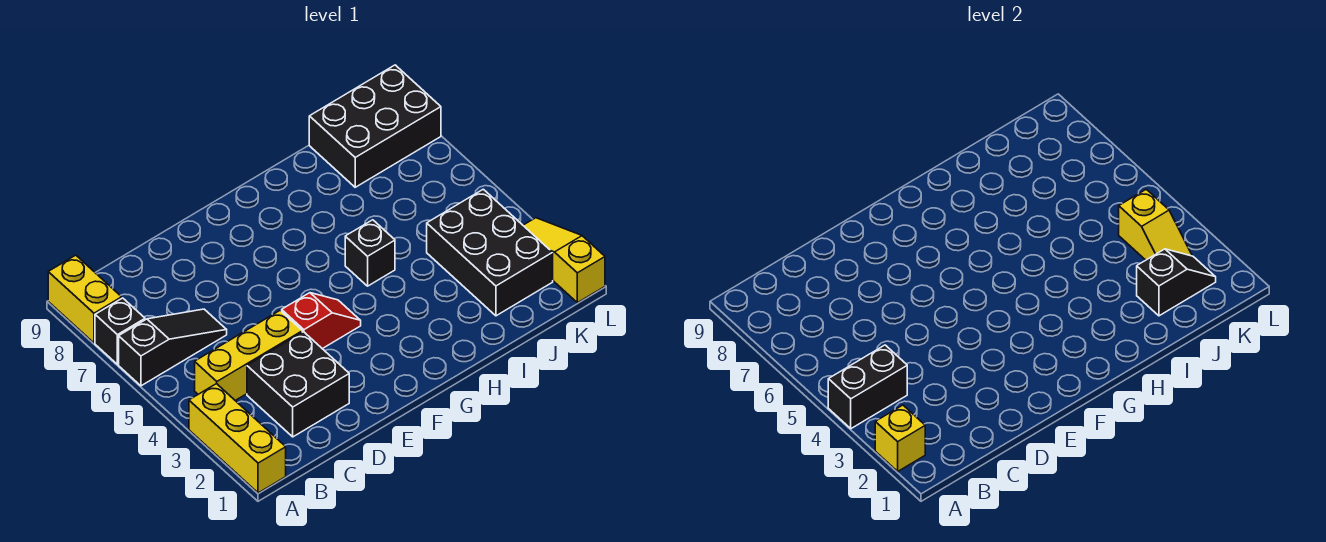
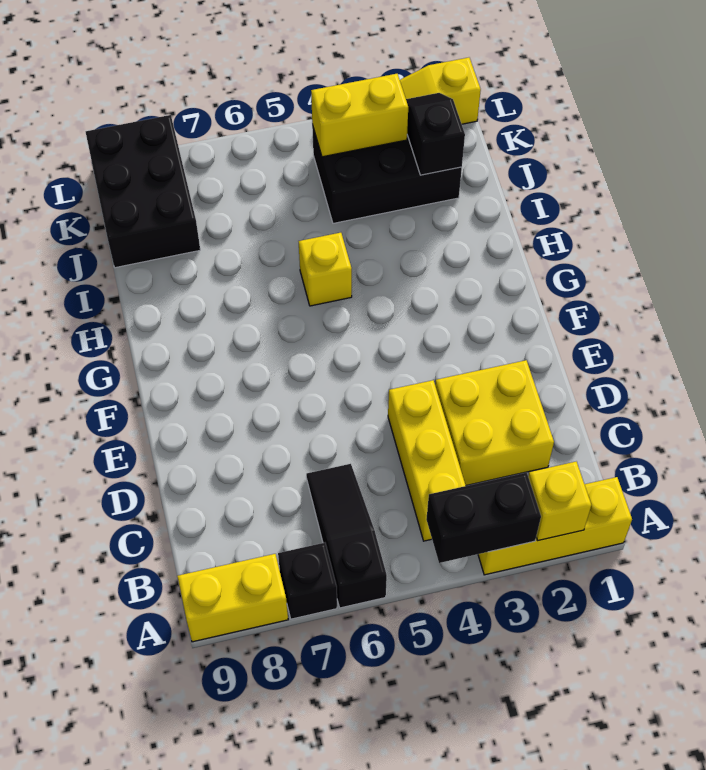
black brick A4:B4 level 2 -> black brick A3:A4 level 2
black brick C2:D3 level 1 -> yellow brick C2:D3 level 1
red slope E4:F4 level 1 top E -> none
black brick H5 level 1 -> yellow brick H5 level 1
yellow slope K3:K4 level 2 top 4 -> yellow brick K3:K4 level 2

